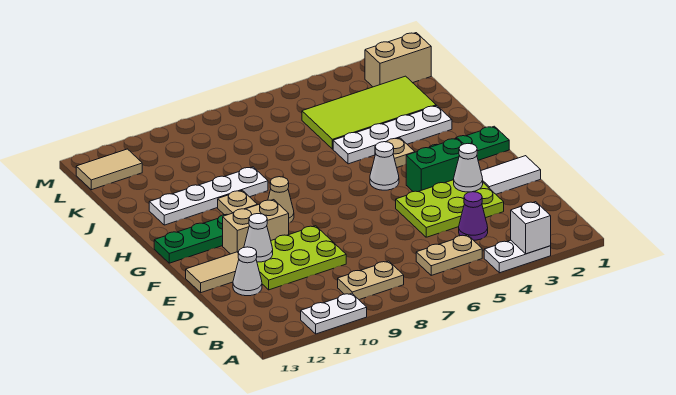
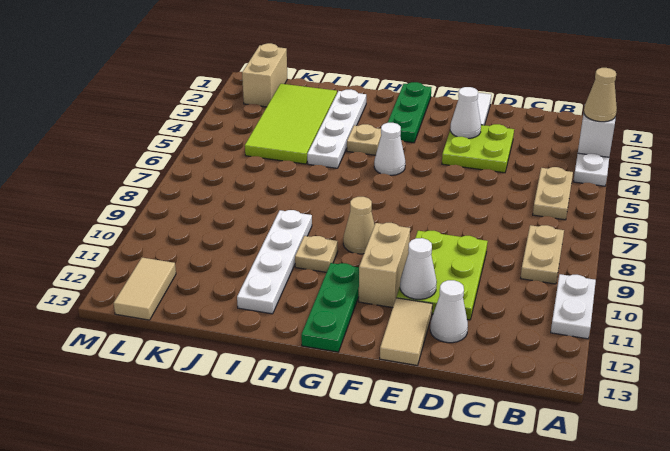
none -> tan cone A3 level 3
purple cone C4 level 1 -> none
lime plate D3:E5 level 1 -> lime plate D3:E4 level 1
green brick F3:F4 level 1 -> none

